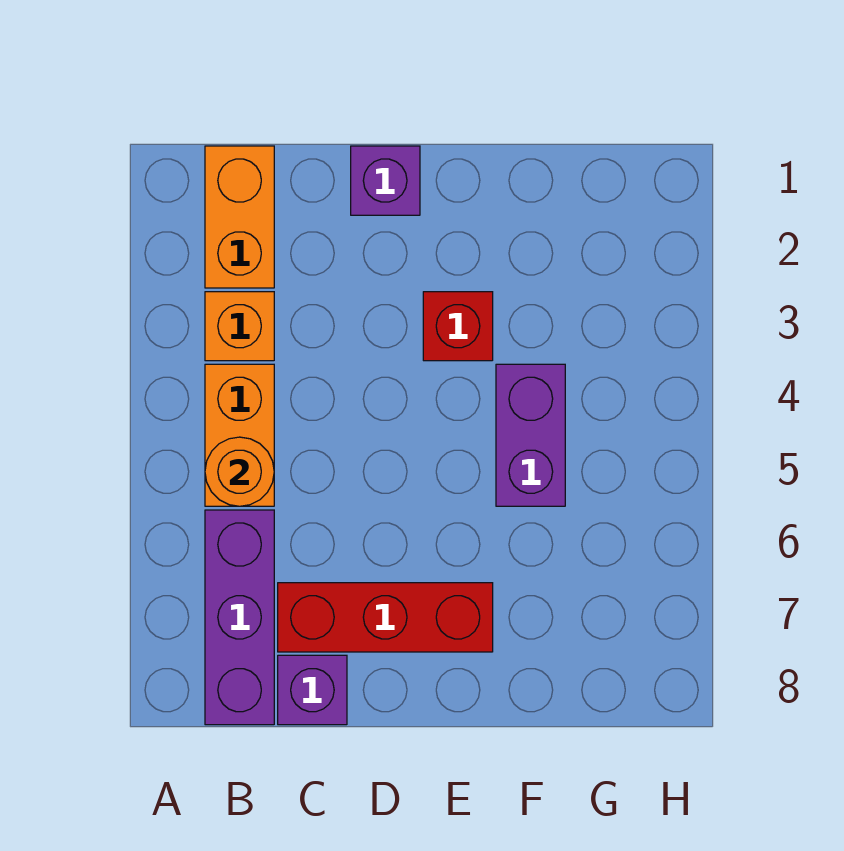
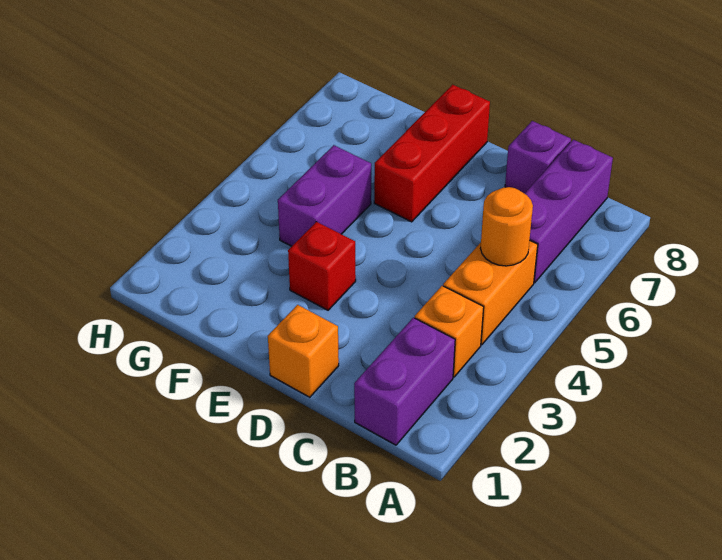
orange brick B1:B2 level 1 -> purple brick B1:B2 level 1
red brick C7:E7 level 1 -> red brick E6:E8 level 1
purple brick D1 level 1 -> orange brick D1 level 1

